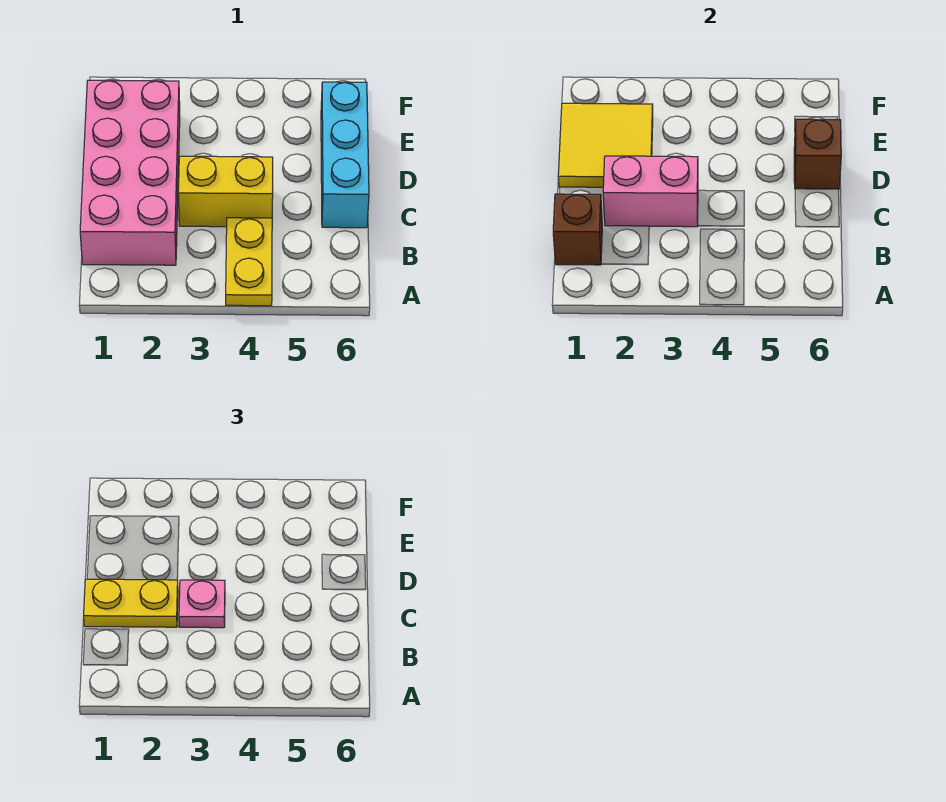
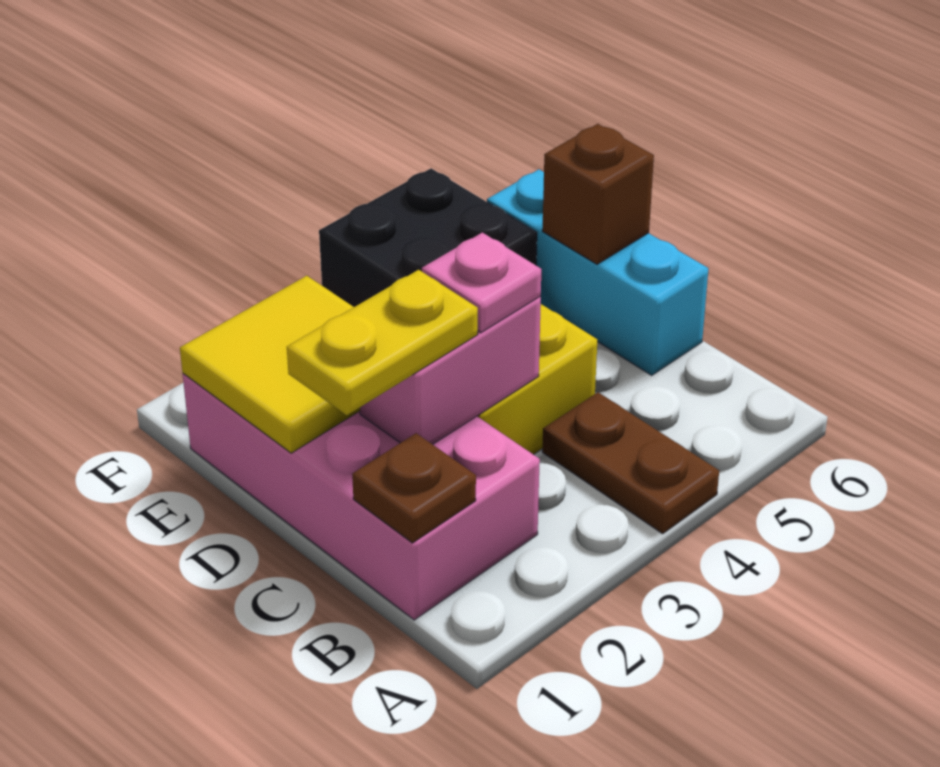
yellow plate A4:B4 level 1 -> brown plate A4:B4 level 1
brown brick B1 level 2 -> brown plate B1 level 2
none -> black brick E4:F5 level 1

